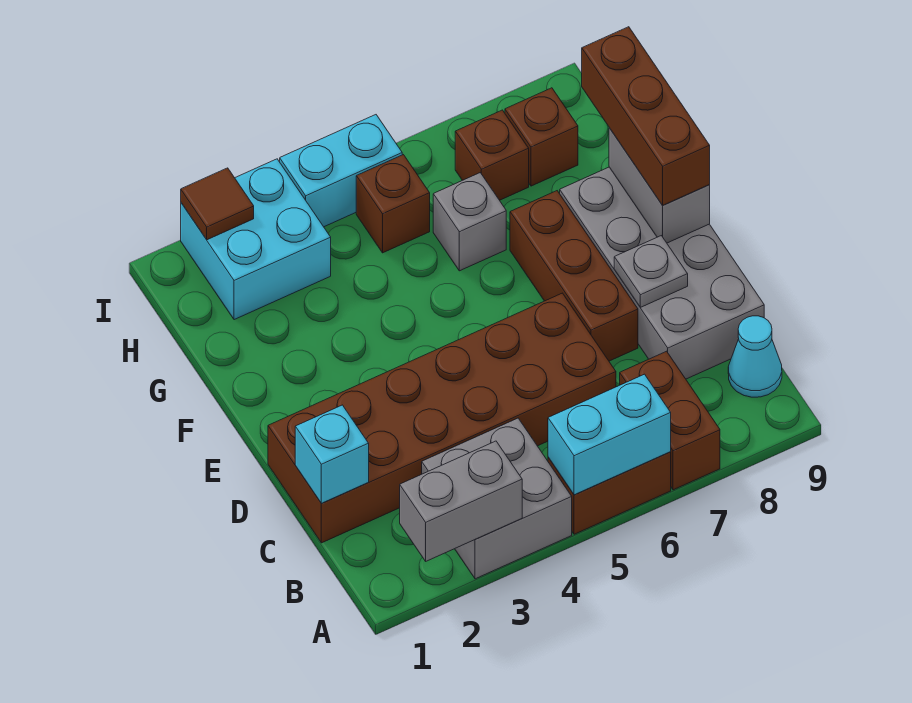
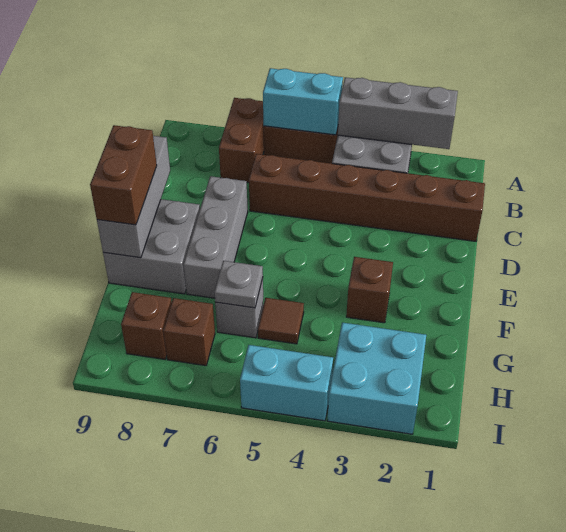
grey brick A2:A3 level 2 -> grey brick A2:A4 level 2
cyan cone B9 level 1 -> none
brown brick C1:D6 level 1 -> brown brick C1:C6 level 1
cyan brick C1 level 2 -> none
grey brick C8:F9 level 1 -> grey brick E8:F9 level 1
brown brick D7:F7 level 1 -> grey brick D7:F7 level 1
grey plate D8 level 2 -> grey plate G6 level 2
grey brick E9:F9 level 2 -> grey brick D9:F9 level 2
brown brick E9:G9 level 3 -> brown brick E9:F9 level 3
brown brick H5 level 1 -> brown brick F3 level 1
brown tile I2 level 2 -> brown tile G5 level 1

